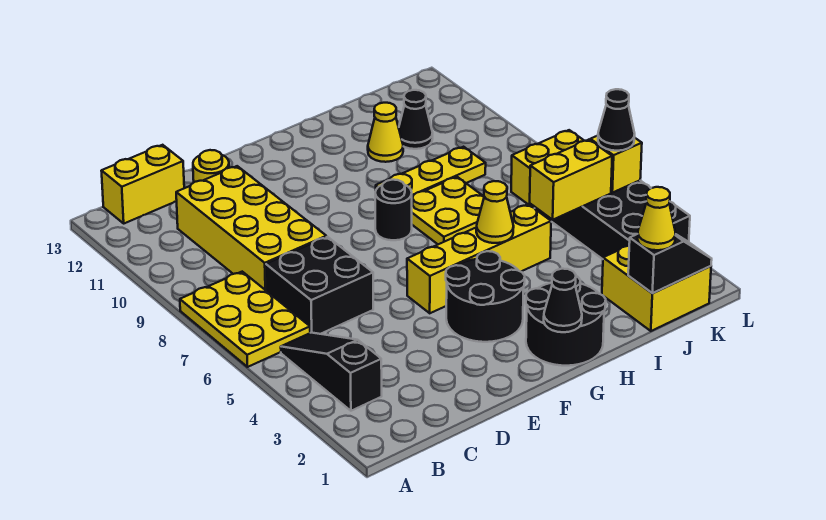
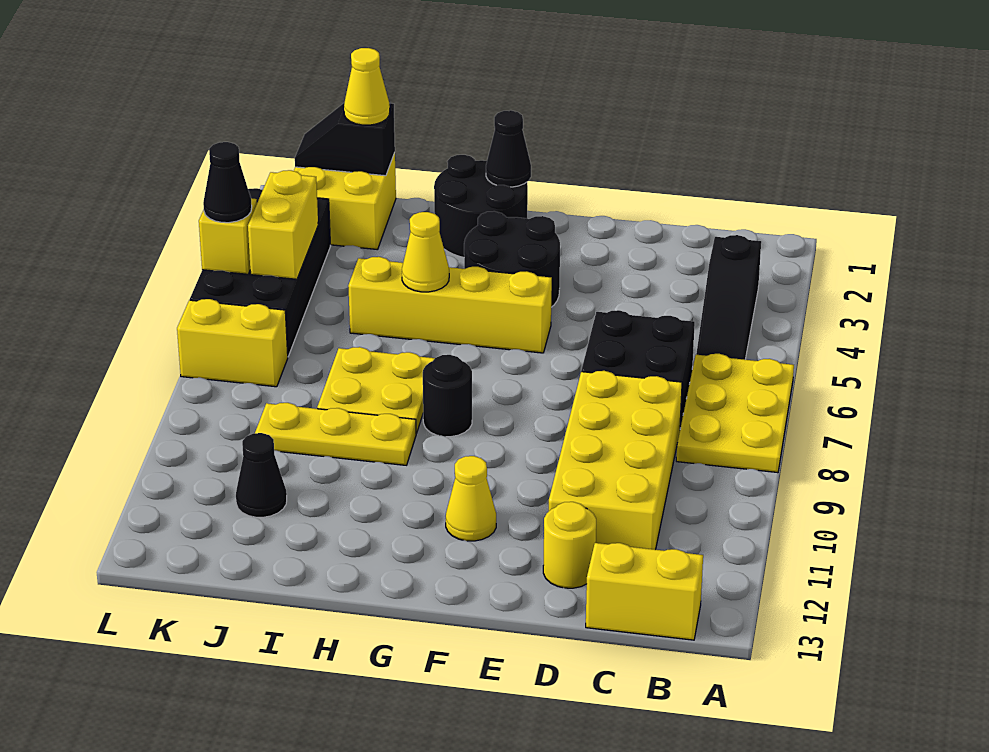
yellow cone I11 level 1 -> yellow cone F11 level 1
yellow brick J5:K5 level 2 -> yellow brick K4:K5 level 2

